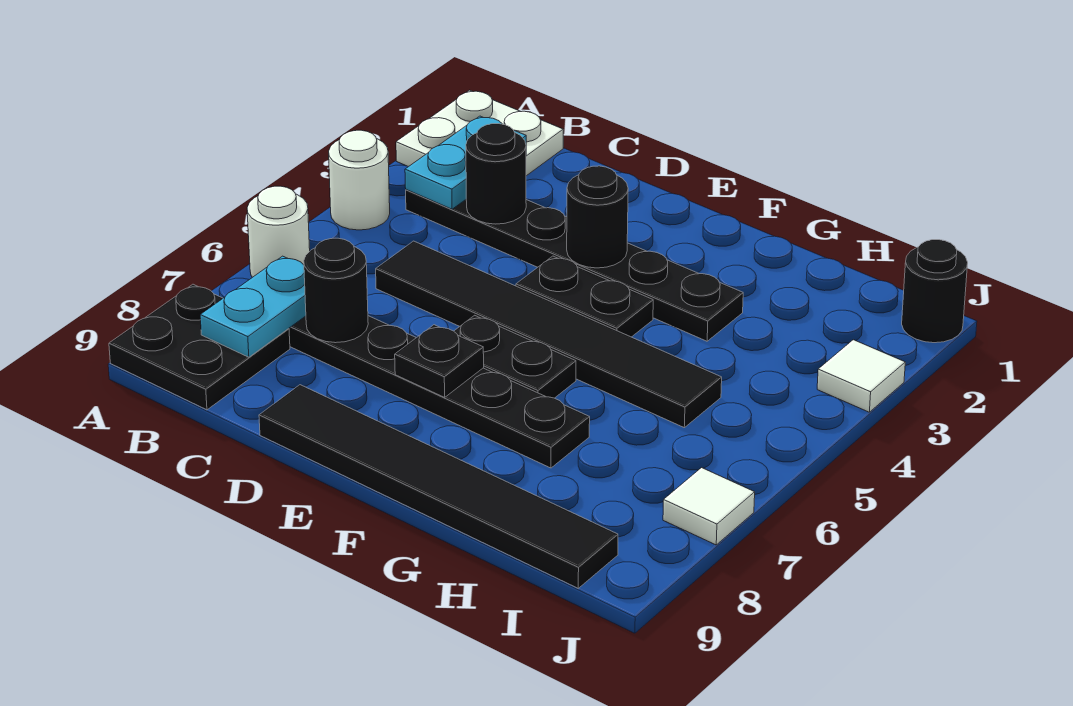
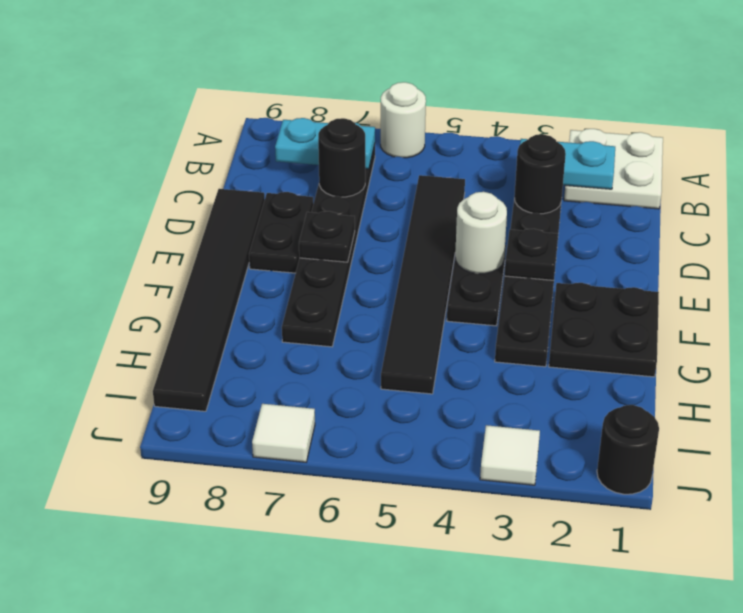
white round brick A4 level 1 -> white round brick E4 level 2
black plate A8:B9 level 1 -> black plate F1:G2 level 1
black round brick E3 level 2 -> black plate E3 level 2
black plate E6:F6 level 1 -> black plate D8:E8 level 1

